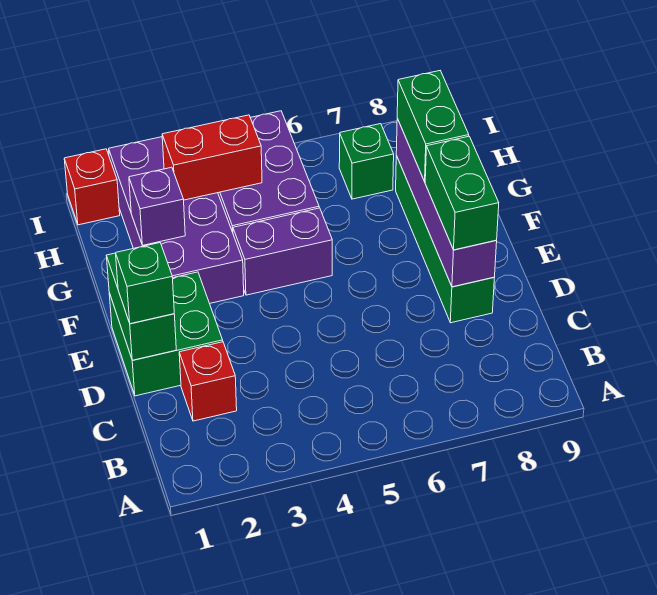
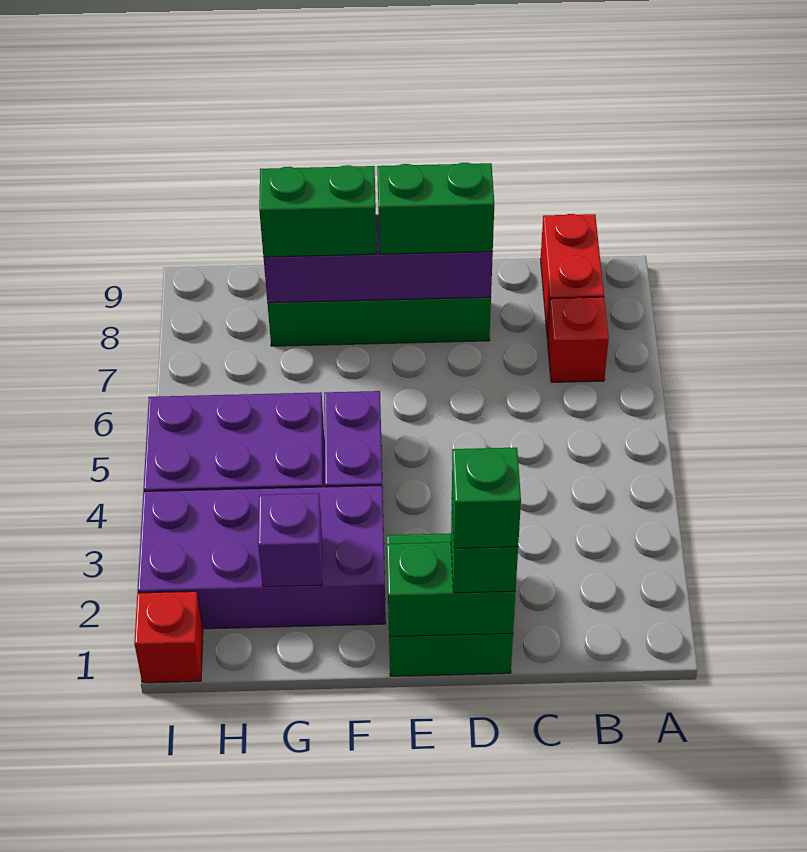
red brick C2 level 1 -> red brick B7 level 1
red brick H3:H4 level 2 -> red brick B8:B9 level 1
green brick H7 level 1 -> green brick D1 level 4

